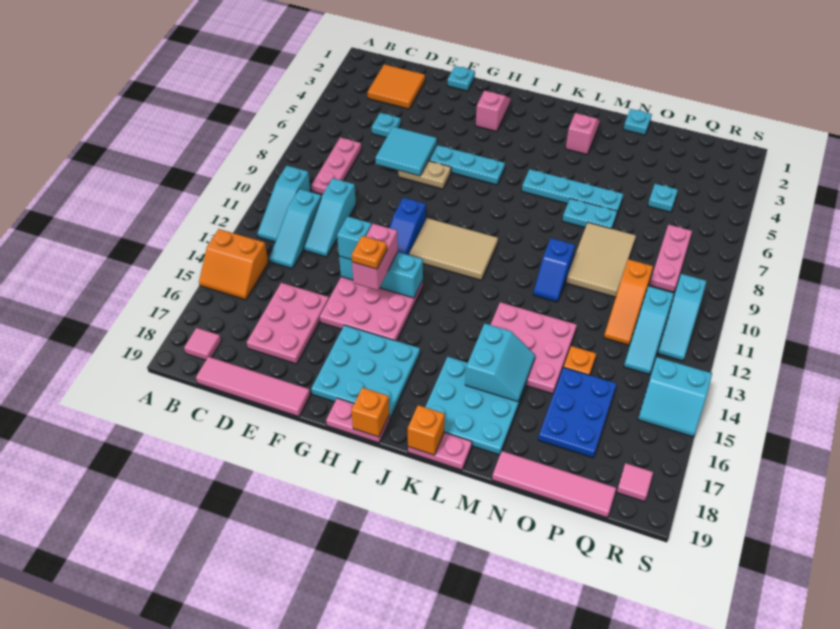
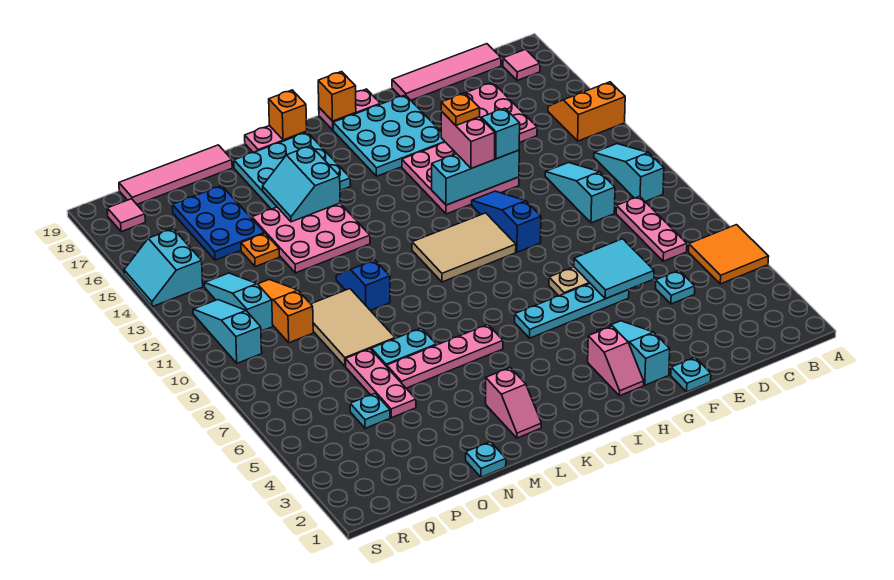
orange tile C2:D3 level 1 -> orange tile A5:B6 level 1
cyan slope C11:C13 level 1 top 11 -> cyan slope G2:G4 level 1 top 2
cyan plate K6:N6 level 1 -> pink plate K6:N6 level 1
pink plate Q7:Q9 level 1 -> pink plate O5:O7 level 1
cyan slope R14:S15 level 1 top 14 -> cyan slope R14:S15 level 1 top R

